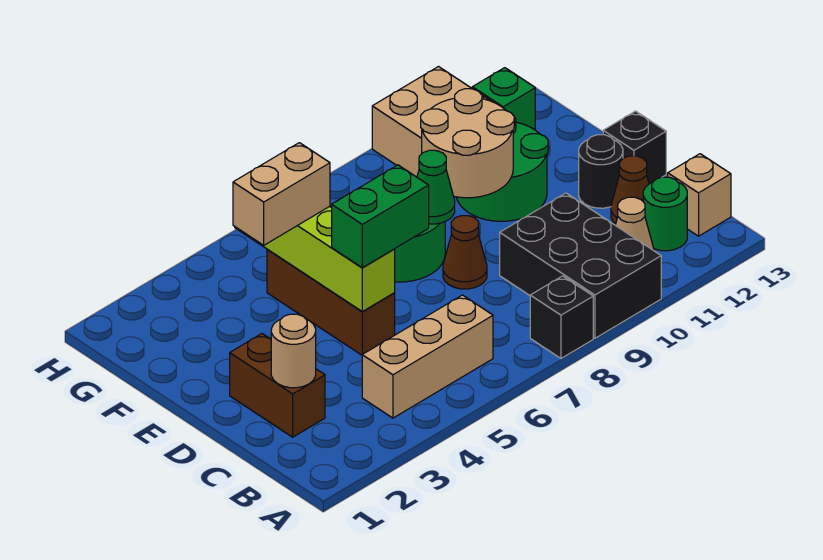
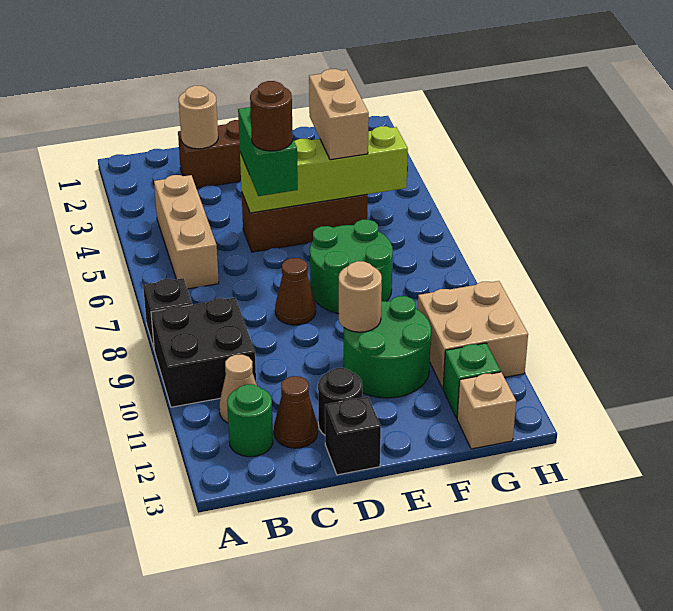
black brick A9:C10 level 1 -> black brick A9:B10 level 1
tan brick B13 level 1 -> tan brick G13 level 1
none -> brown round brick D6 level 4
green cone E8 level 2 -> none
tan round brick E9:F10 level 2 -> tan round brick E10 level 2

